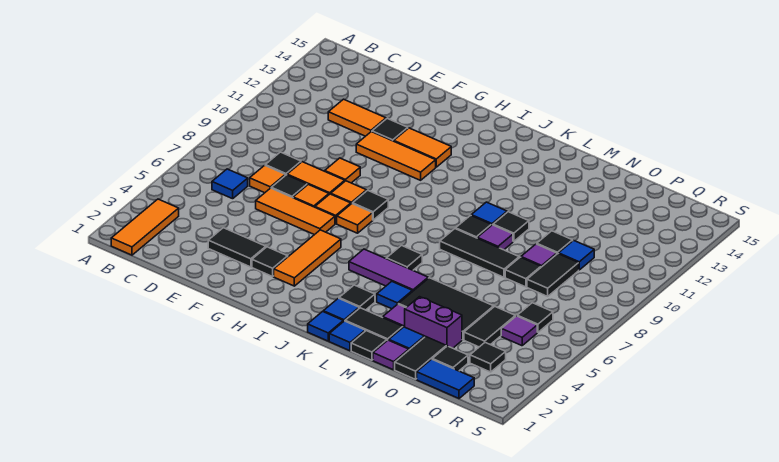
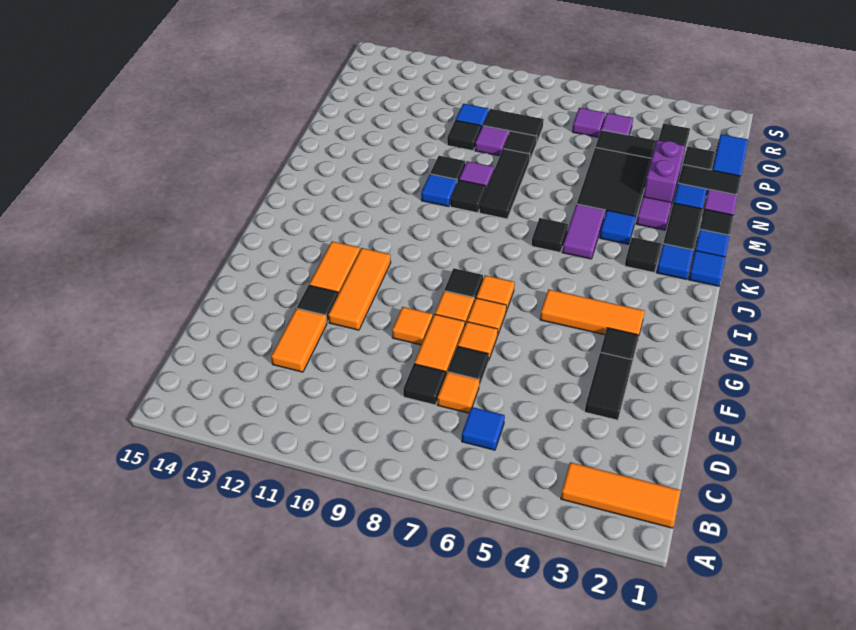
orange tile E6:G6 level 1 -> none
purple tile J5:L5 level 1 -> purple tile K5:L5 level 1
black tile Q6 level 1 -> purple tile Q6 level 1

